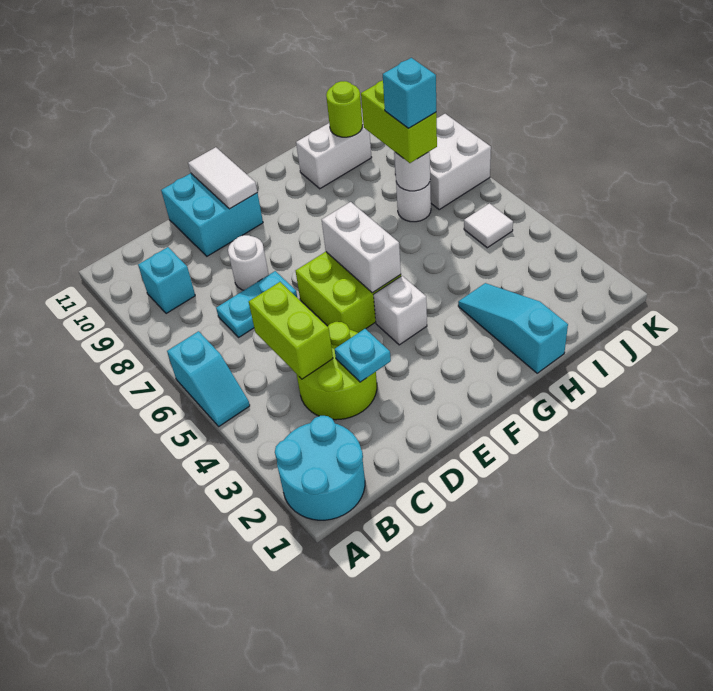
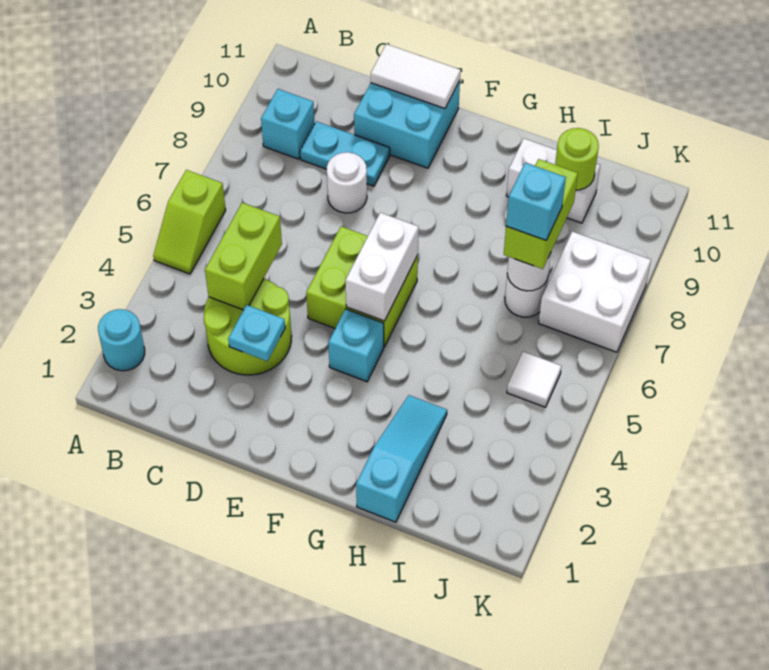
cyan round brick A1:B2 level 1 -> cyan round brick A2 level 1
cyan slope A5:A6 level 1 top 6 -> lime slope A5:A6 level 1 top 6
cyan plate C7:D7 level 1 -> cyan plate C9:D9 level 1
white tile E10:E11 level 2 -> white tile D11:E11 level 2
white brick F4 level 1 -> cyan brick F4 level 1

